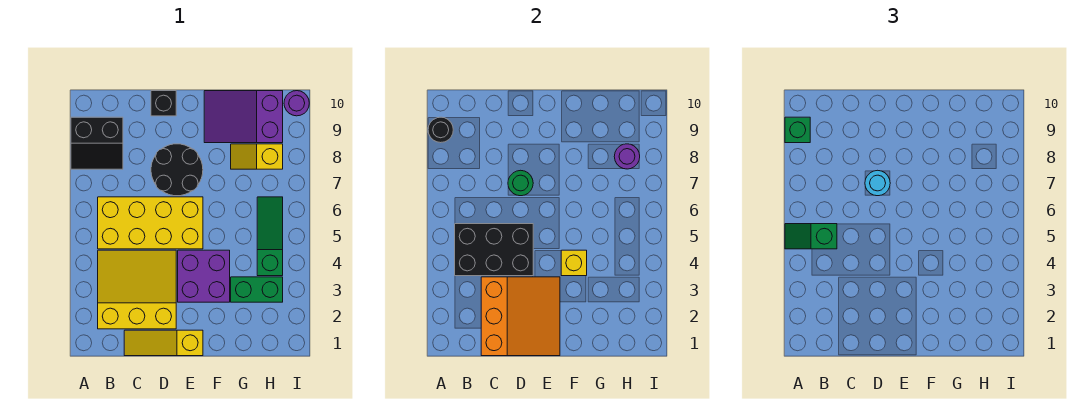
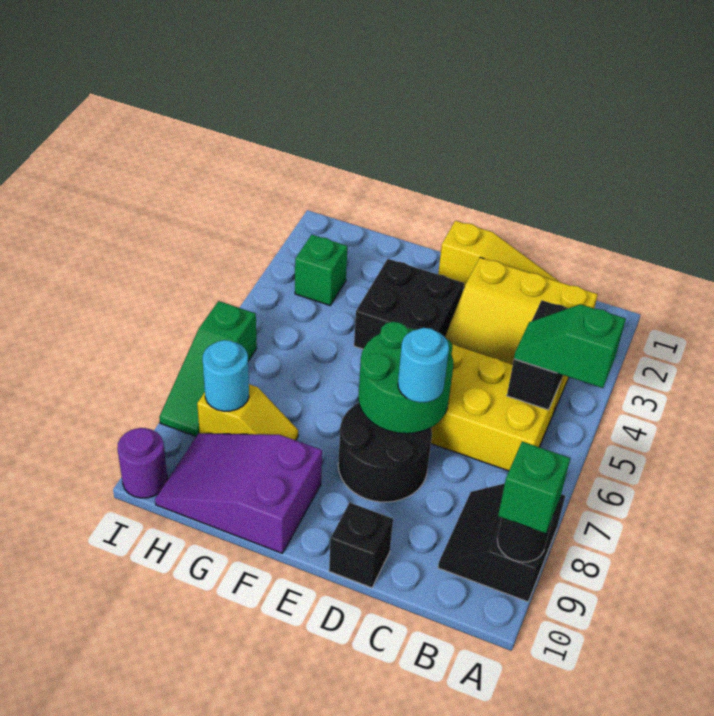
green slope A5:B5 level 3 top B -> green slope A5:B5 level 3 top A
black slope A8:B9 level 1 top 9 -> black slope A8:B9 level 1 top A
black brick B4:D5 level 2 -> black brick B4:B5 level 2
orange slope C1:E3 level 2 top C -> none
green round brick D7 level 2 -> green round brick D6:E7 level 2
purple brick E3:F4 level 1 -> black brick E3:F4 level 1
yellow brick F4 level 2 -> none
purple slope F9:H10 level 1 top H -> purple slope F9:H10 level 1 top F
green brick G3:H3 level 1 -> green brick H3 level 1
green slope H4:H6 level 1 top 4 -> green slope I6:I8 level 1 top 6
purple round brick H8 level 2 -> cyan round brick H8 level 2

